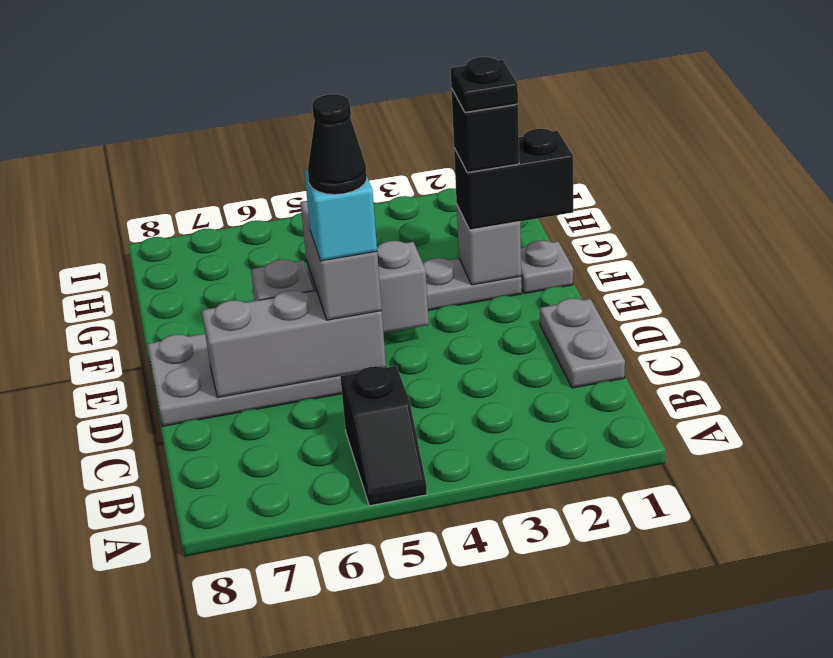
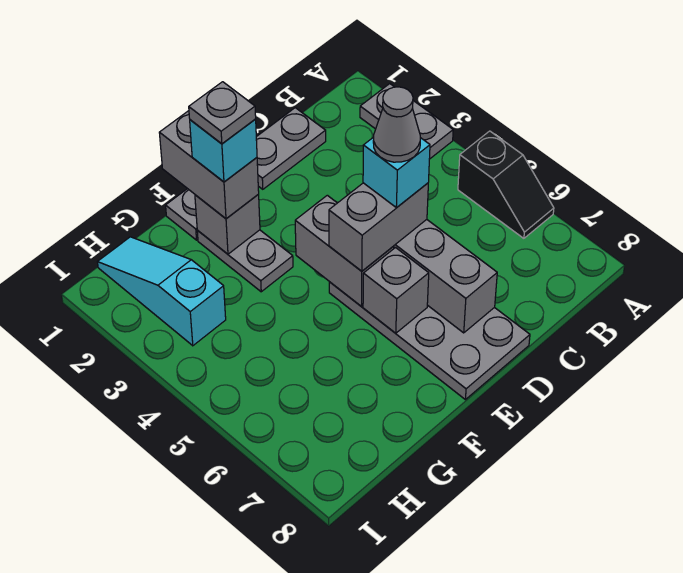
none -> grey plate A2:A3 level 1
black slope A5:B5 level 1 top B -> black slope A5:A6 level 1 top 5
black cone D5 level 5 -> grey cone D5 level 5
black brick F1:F2 level 3 -> grey brick F1:F2 level 3
black brick F2 level 4 -> cyan brick F2 level 4
black plate F2 level 5 -> grey plate F2 level 5
none -> cyan slope H1:H3 level 1 top 3

